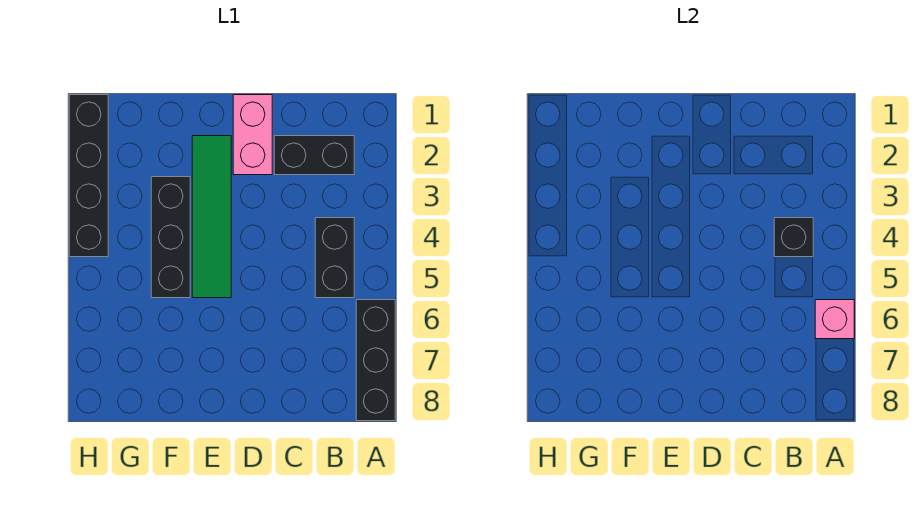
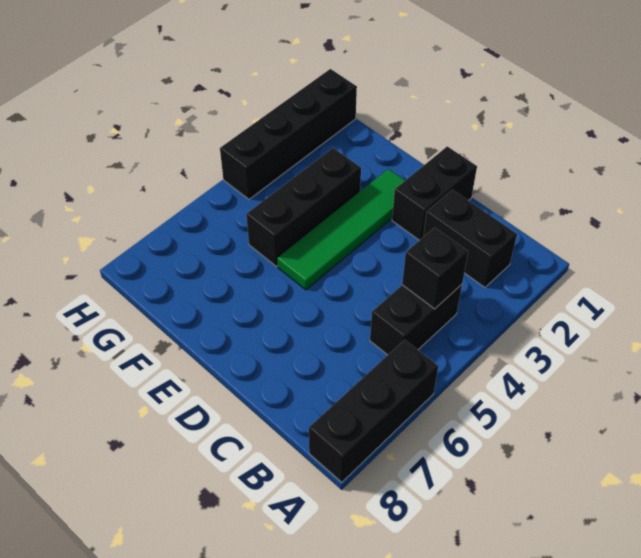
pink brick A6 level 2 -> none
pink brick D1:D2 level 1 -> black brick D1:D2 level 1

